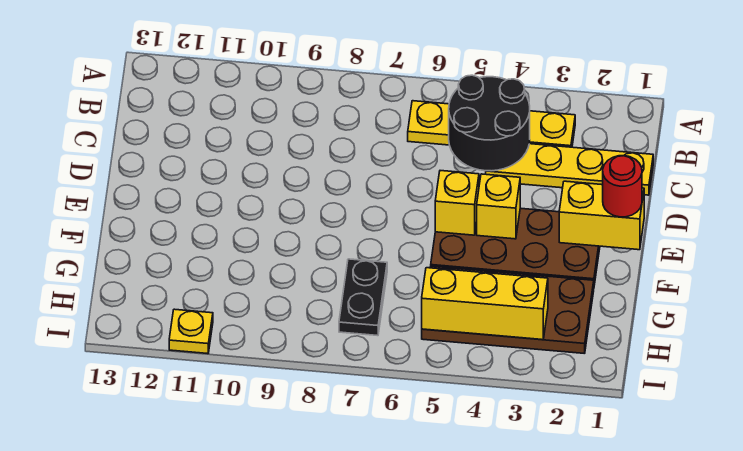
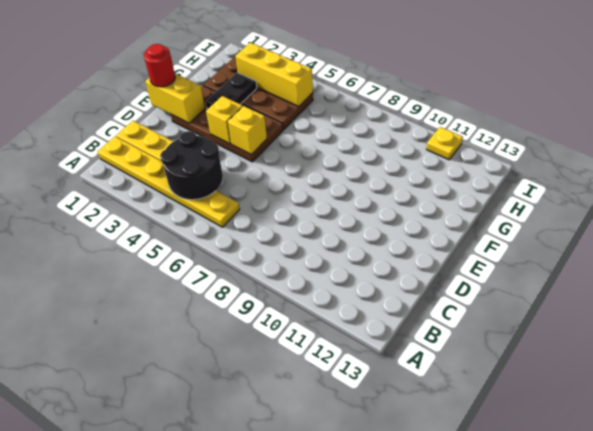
yellow plate B3:B6 level 1 -> yellow plate B1:B6 level 1
black plate G7:H7 level 1 -> black plate F3:G3 level 2

